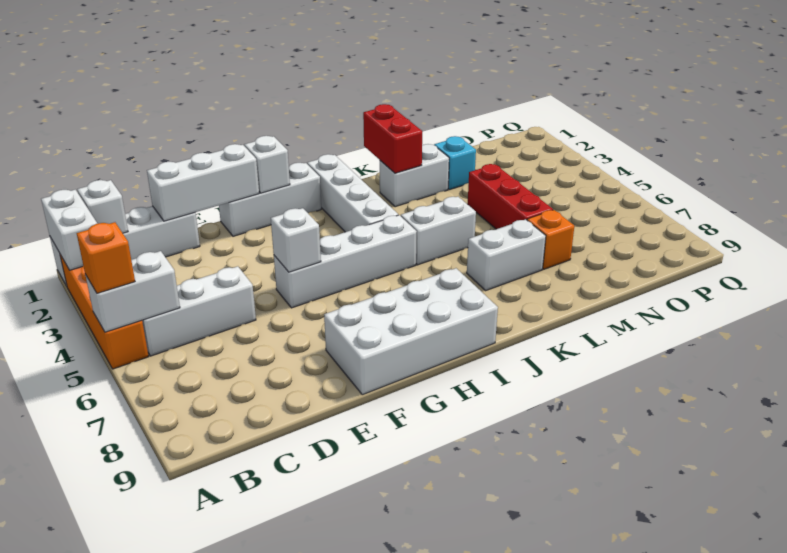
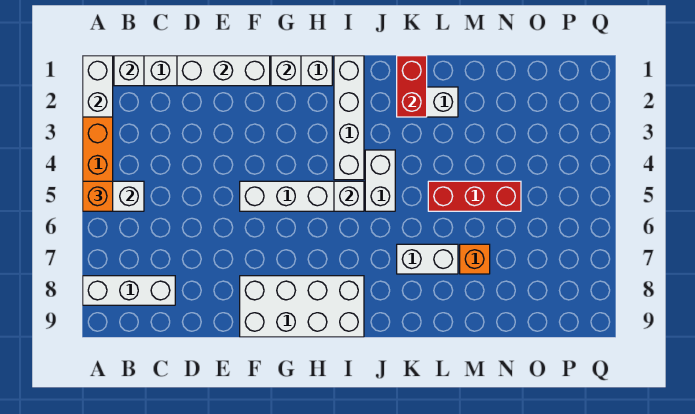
white brick B5:D5 level 1 -> white brick A8:C8 level 1
white brick F5 level 2 -> white brick I5 level 2
white brick J5:K5 level 1 -> white brick J4:J5 level 1
cyan brick M2 level 1 -> none
red brick M4:M6 level 1 -> red brick L5:N5 level 1

